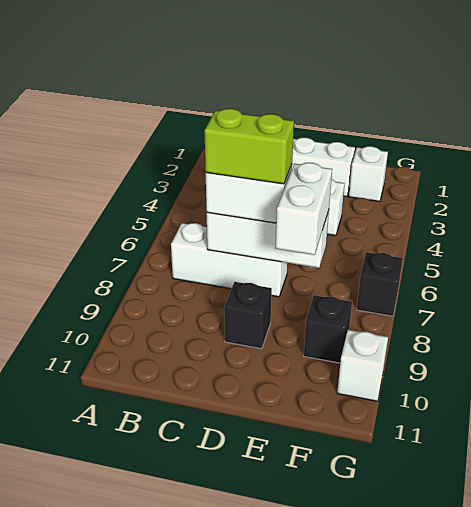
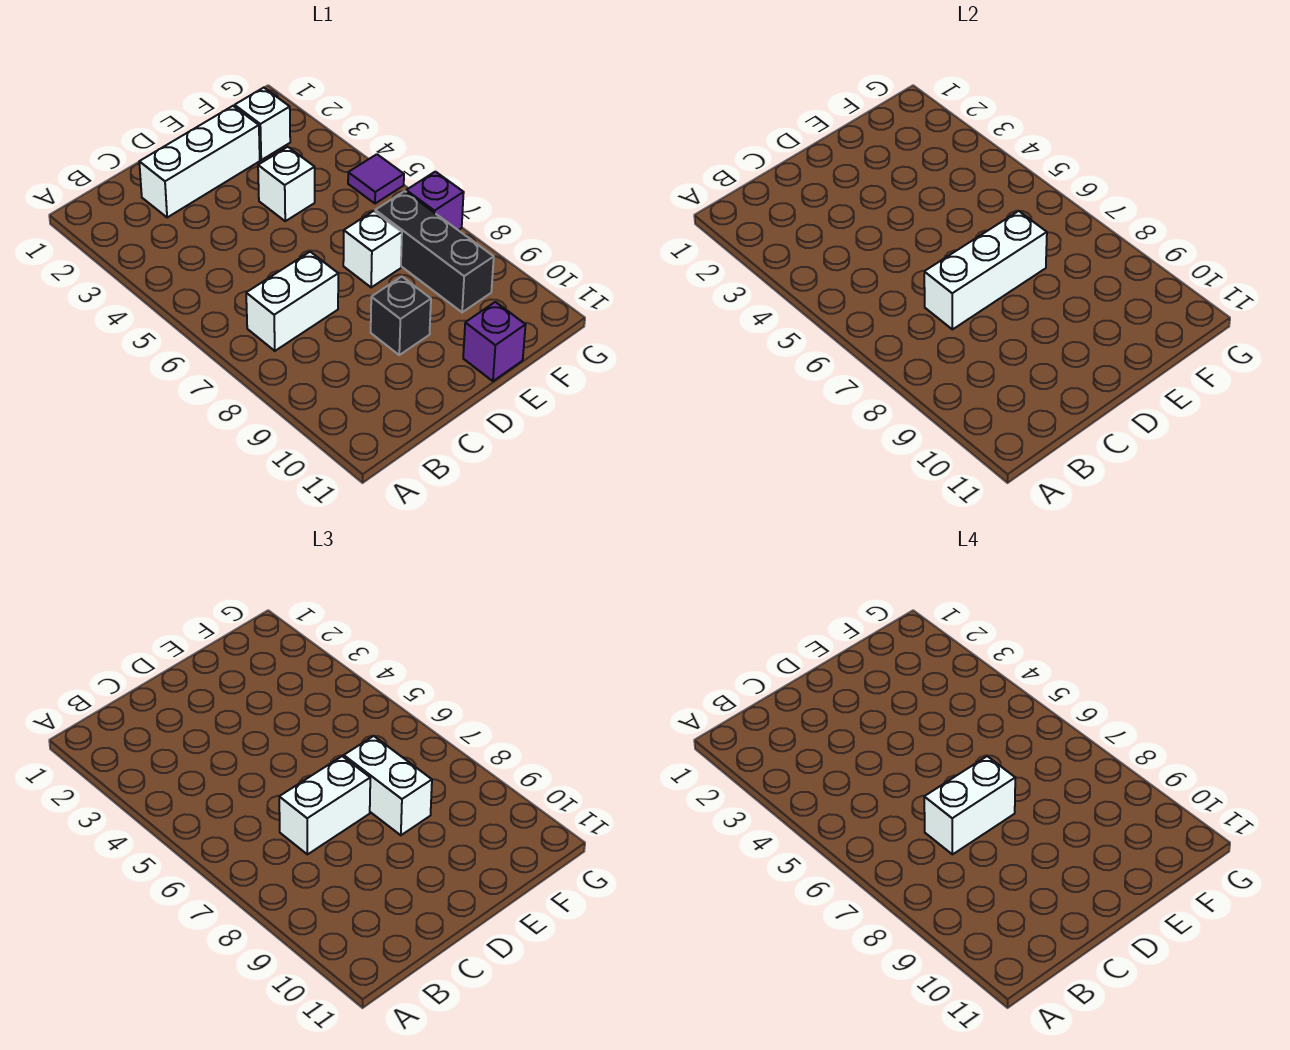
white brick B7:D7 level 1 -> white brick B7:C7 level 1
lime brick C7:D7 level 4 -> white brick C7:D7 level 4
none -> purple brick E11 level 1
black brick F9 level 1 -> black brick F7:F9 level 1
none -> purple tile G5 level 1
black brick G7 level 1 -> purple brick G7 level 1
white brick G10 level 1 -> white brick E7 level 1

